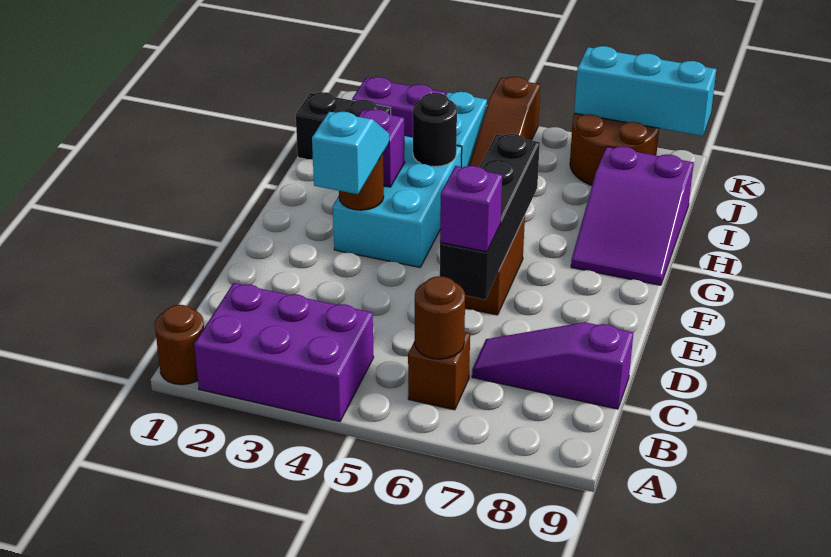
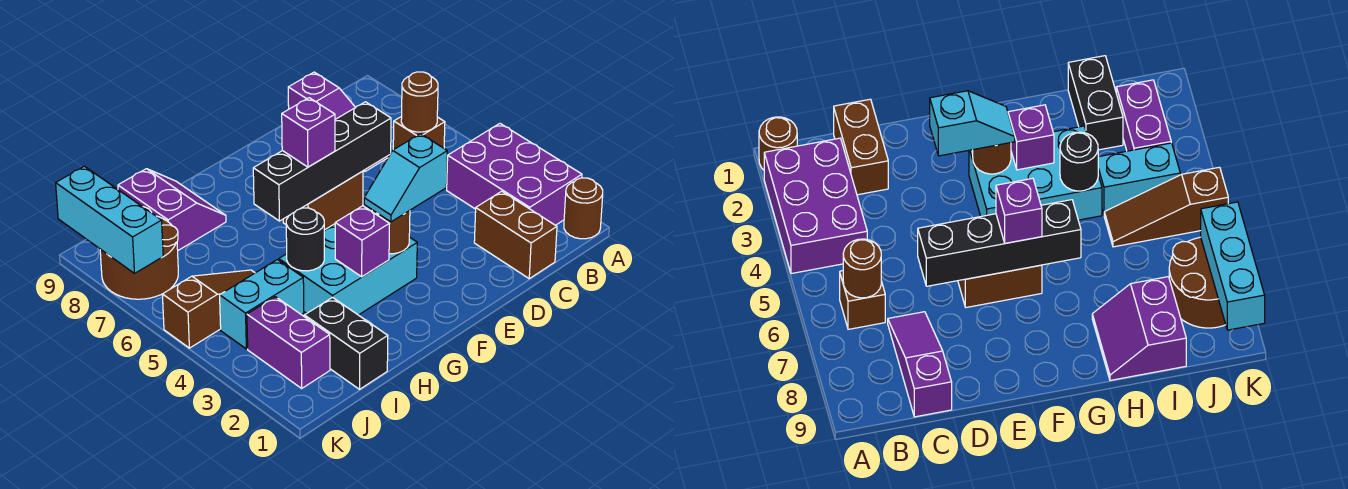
none -> brown brick C1:C2 level 1
purple brick D6 level 3 -> purple brick F6 level 3
purple slope G8:I9 level 1 top I -> purple slope H8:I9 level 1 top I

